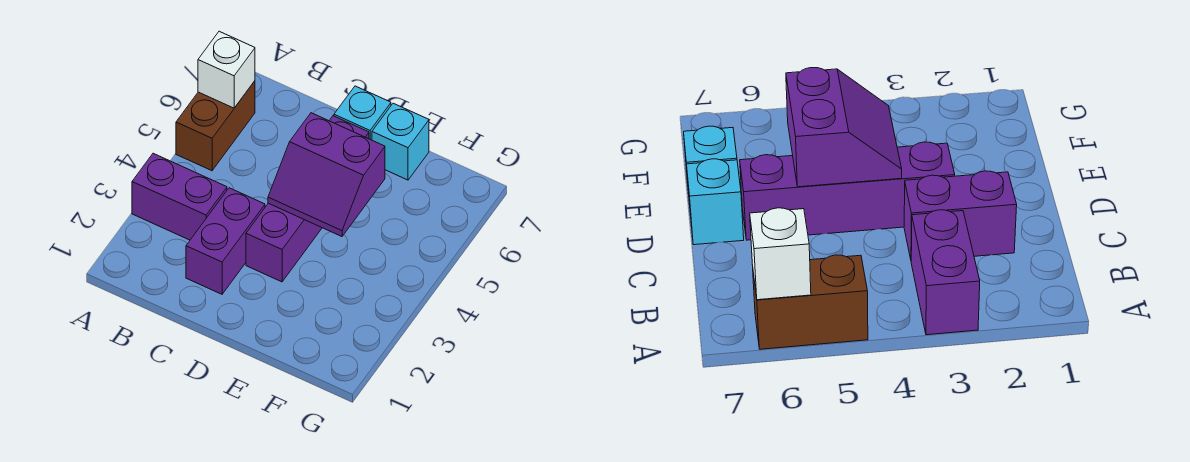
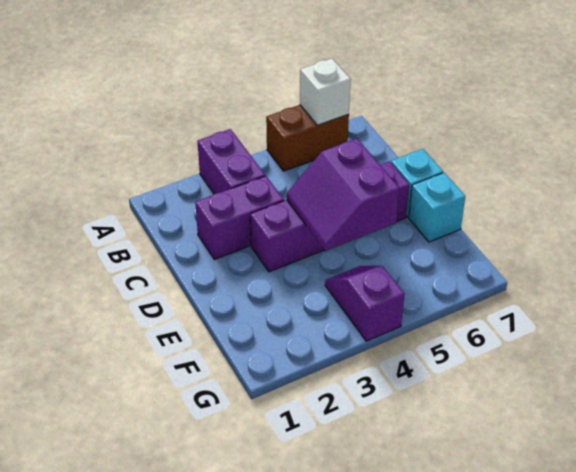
none -> purple slope F4:G4 level 1 top G

